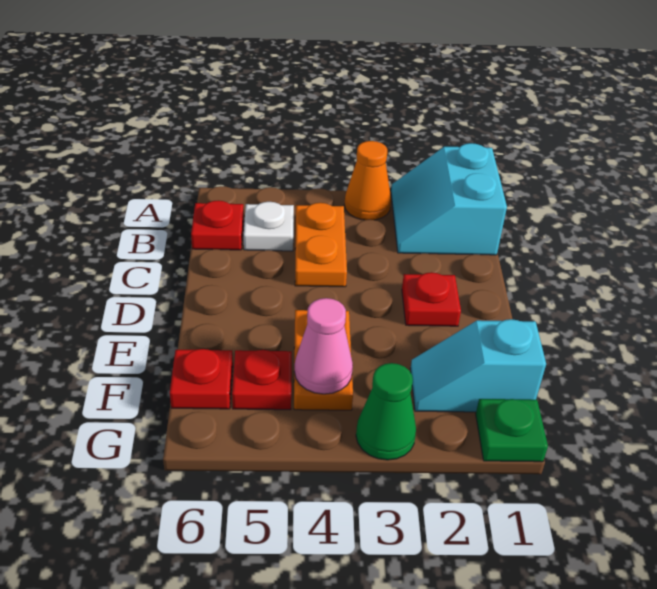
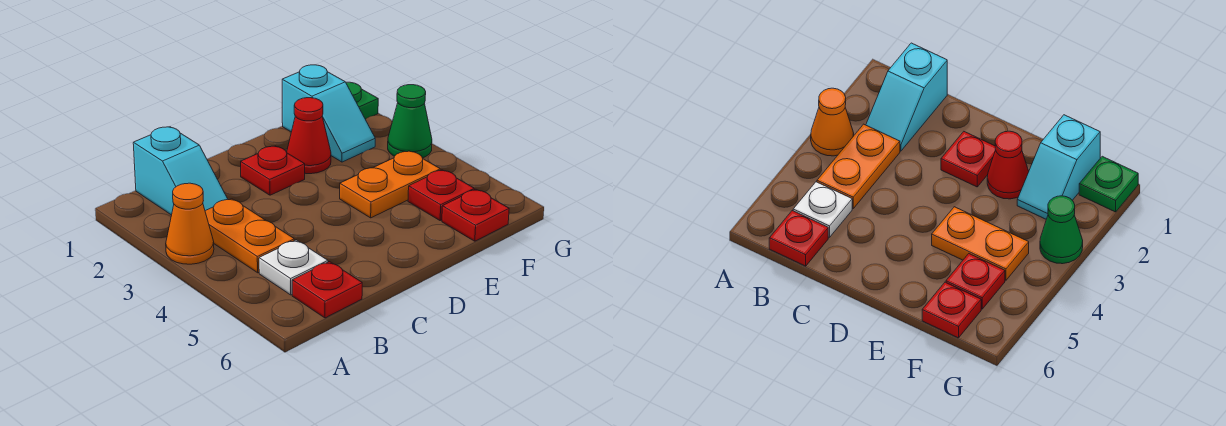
cyan slope A1:B2 level 1 top 1 -> cyan slope B1:B2 level 1 top 1
orange plate B4:C4 level 1 -> orange plate B3:B4 level 1
none -> red cone E2 level 1
pink cone F4 level 2 -> none

